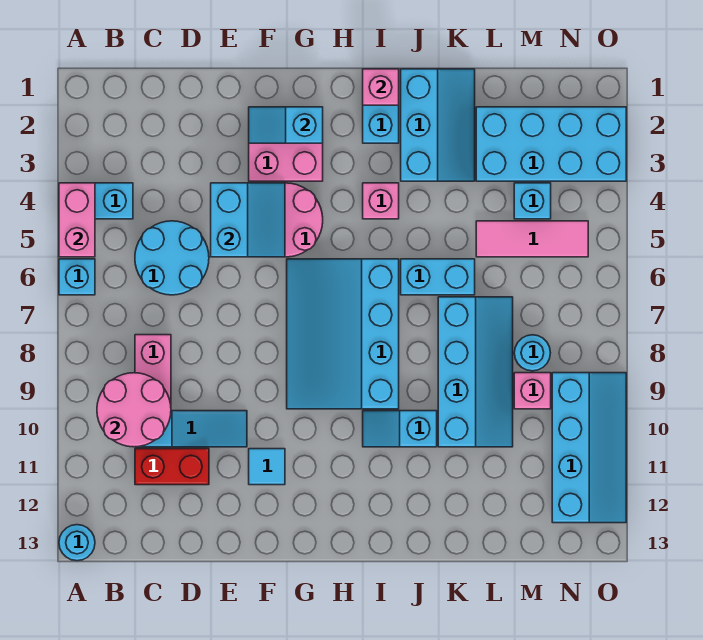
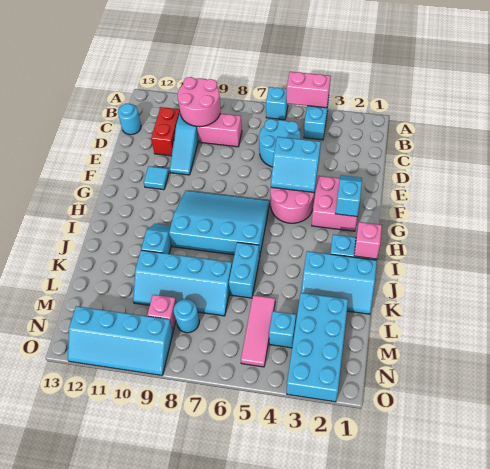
cyan round brick A13 level 1 -> cyan round brick C13 level 1
pink brick I4 level 1 -> none

